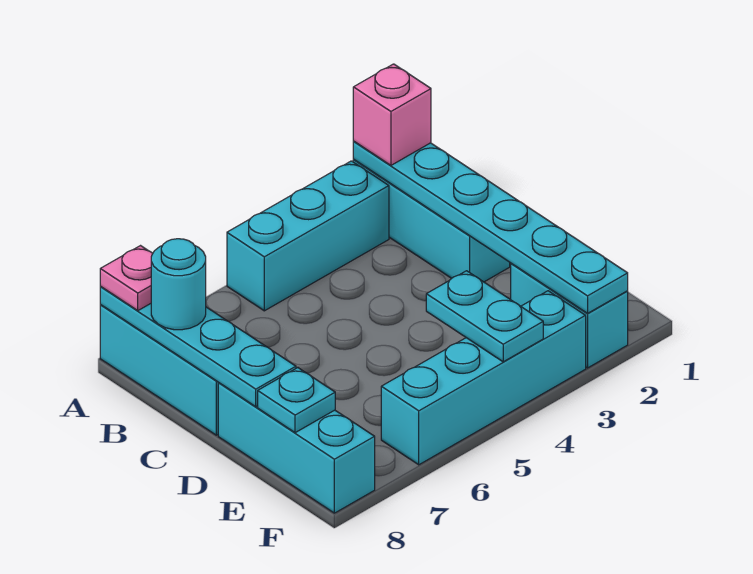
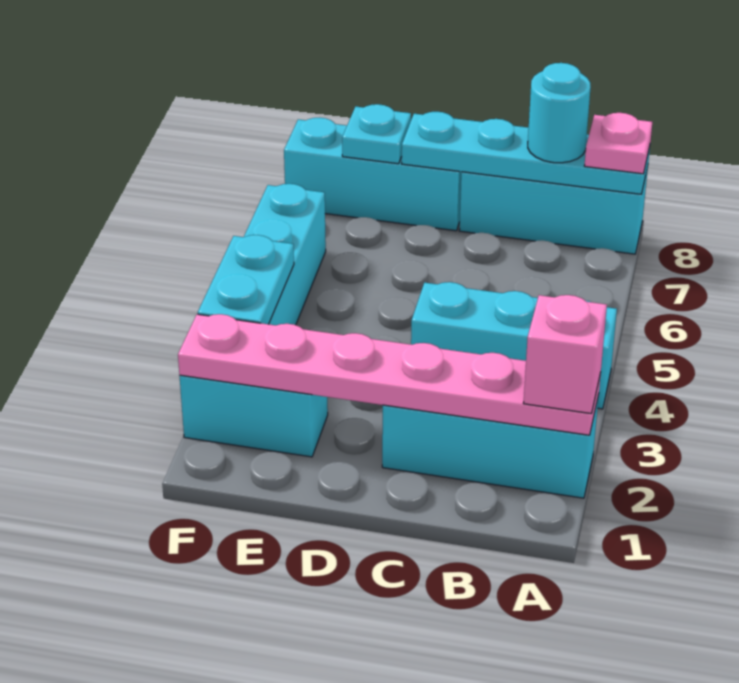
cyan plate A2:F2 level 2 -> pink plate A2:F2 level 2
cyan brick A3:A5 level 1 -> cyan brick A4:C4 level 1
cyan plate E4:F4 level 2 -> cyan plate F3:F4 level 2

